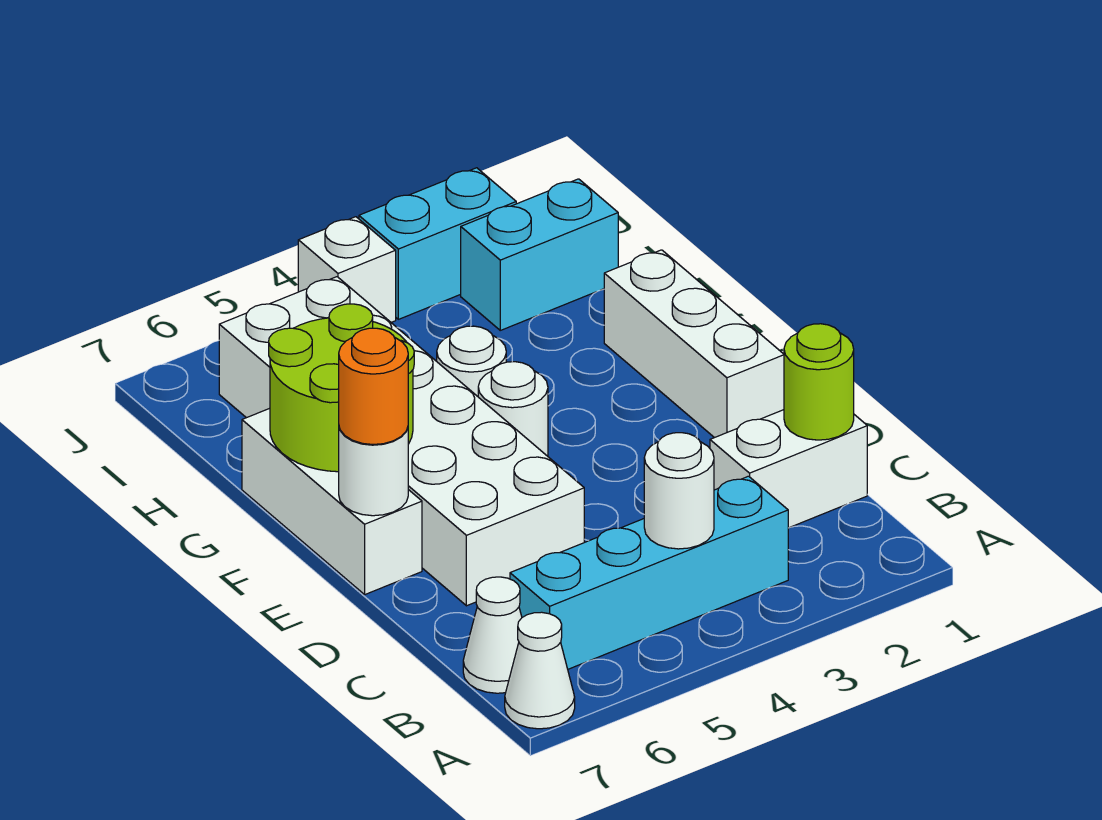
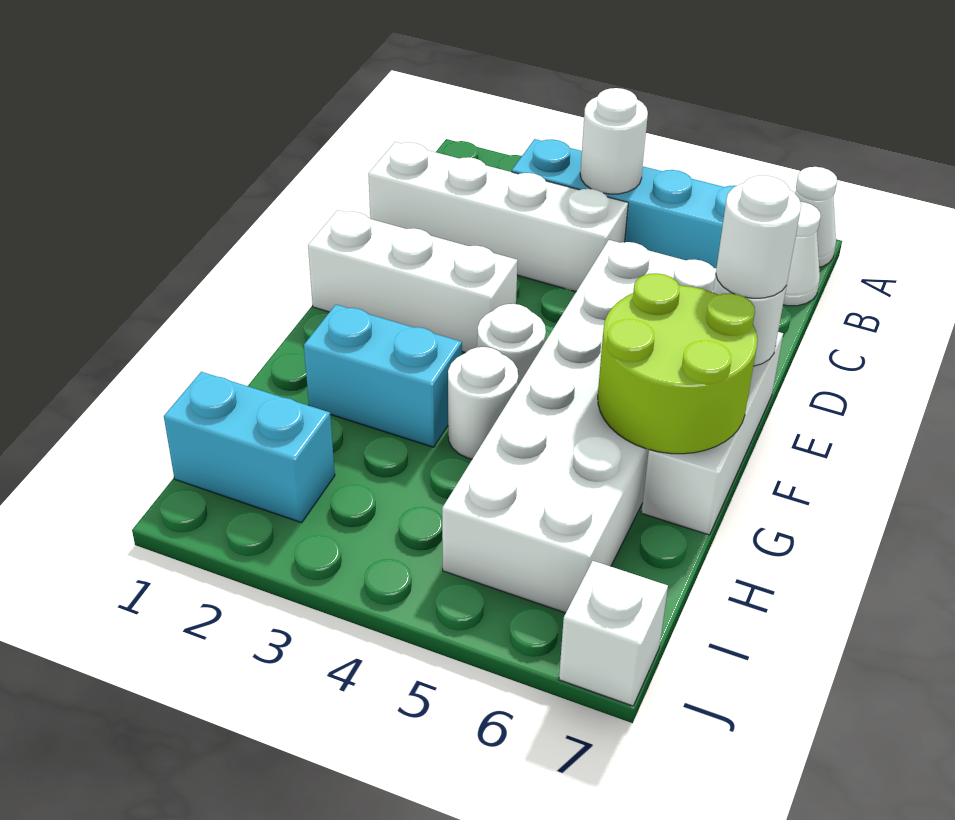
white brick C1:C2 level 1 -> white brick C1:C4 level 1
lime round brick C1 level 2 -> none
white brick E1:G1 level 1 -> white brick E1:E3 level 1
orange round brick E7 level 3 -> white round brick E7 level 3
cyan brick J2:J3 level 1 -> cyan brick G2:G3 level 1
white brick J4 level 1 -> white brick J7 level 1

